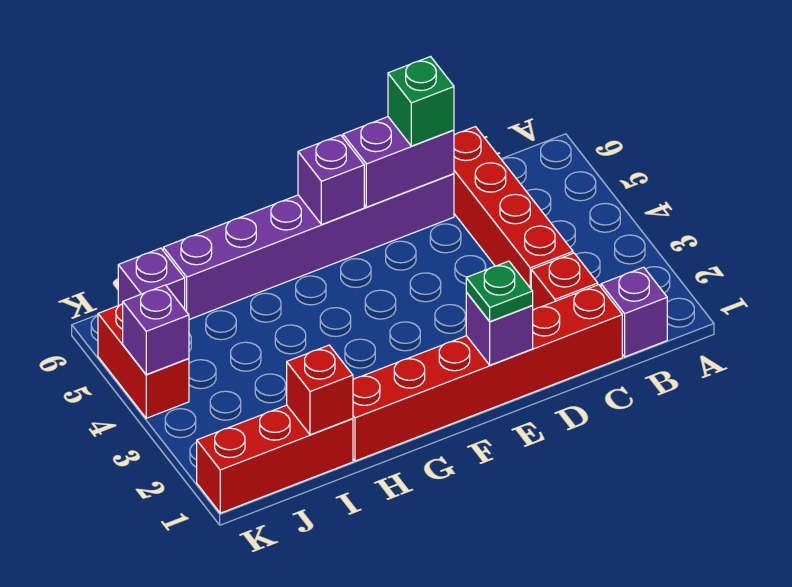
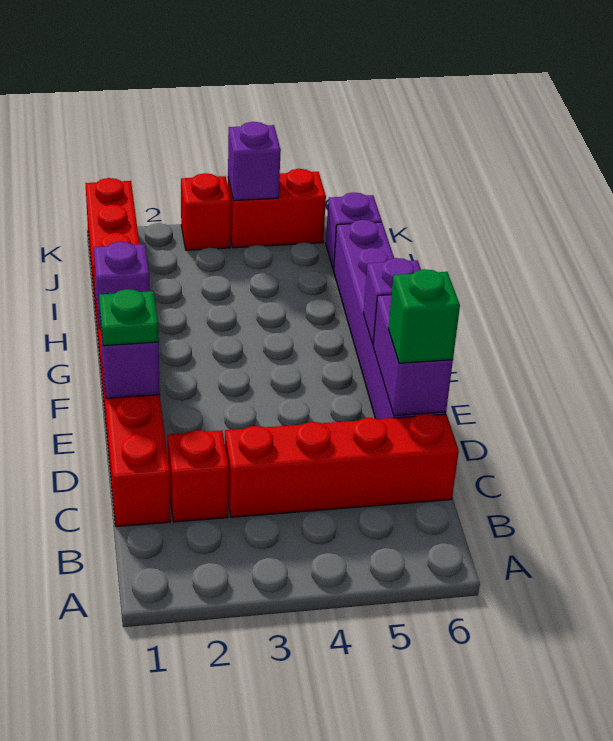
purple brick B1 level 1 -> purple brick G1 level 2
red brick I1 level 2 -> red brick K3 level 1

